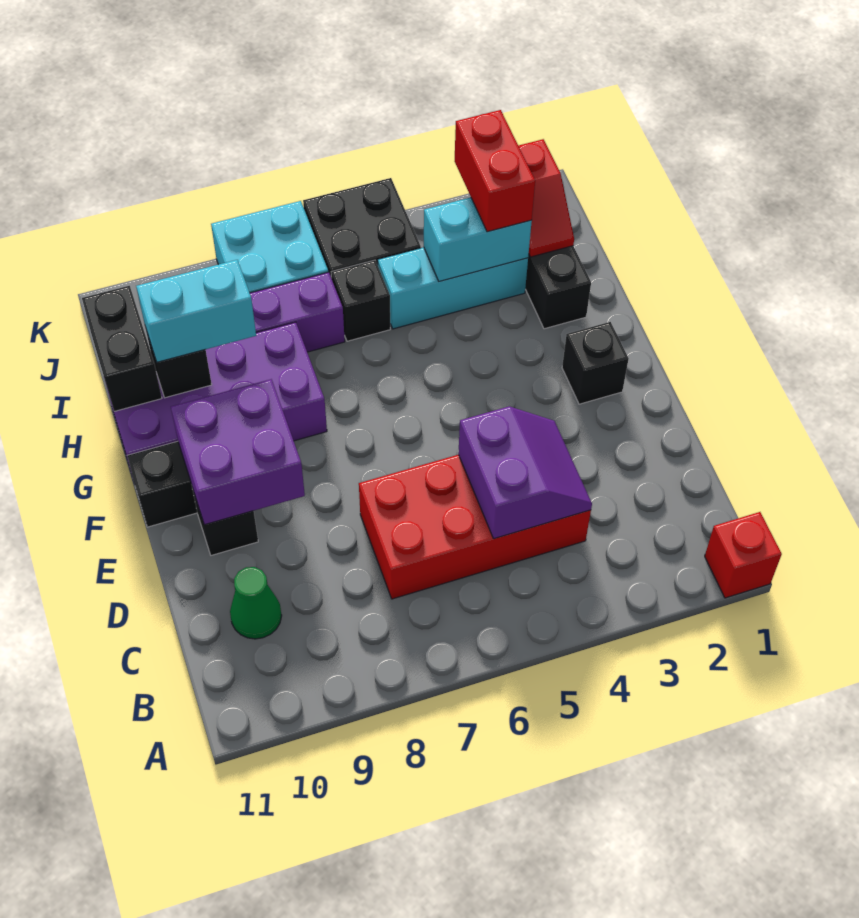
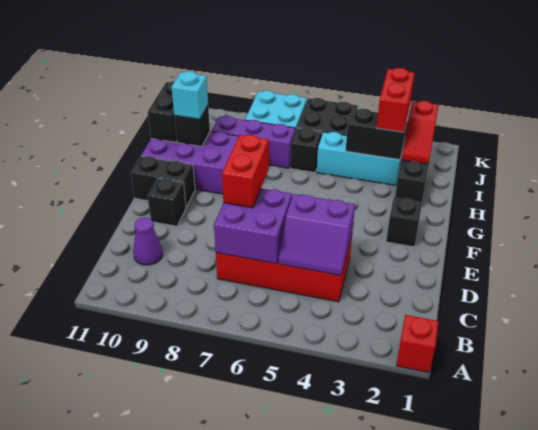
purple slope C4:D5 level 2 top 5 -> purple slope C4:D5 level 2 top D
green cone C10 level 1 -> purple cone C10 level 1
none -> red brick D7:E7 level 3
purple brick E9:F10 level 2 -> purple brick C6:D7 level 2
cyan brick H9:H10 level 3 -> cyan brick H10 level 3
cyan brick I3:I4 level 2 -> black brick I3:I4 level 2

